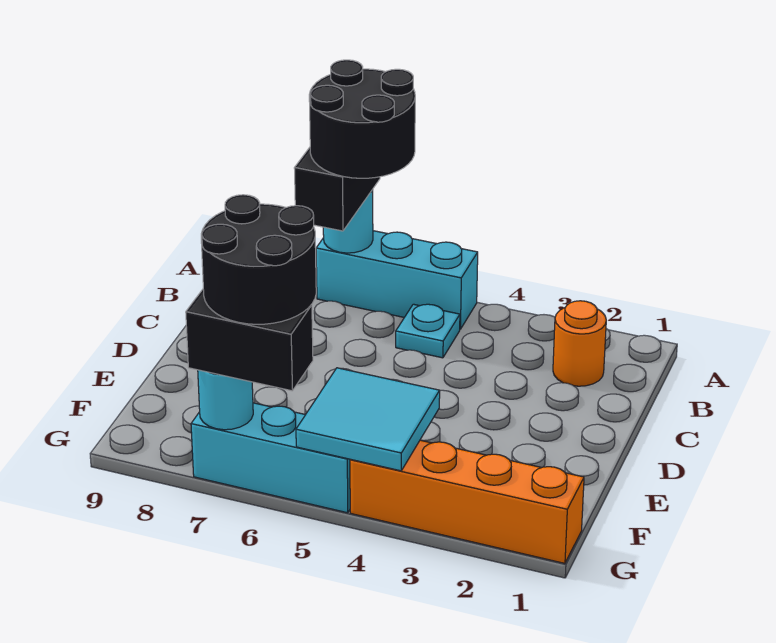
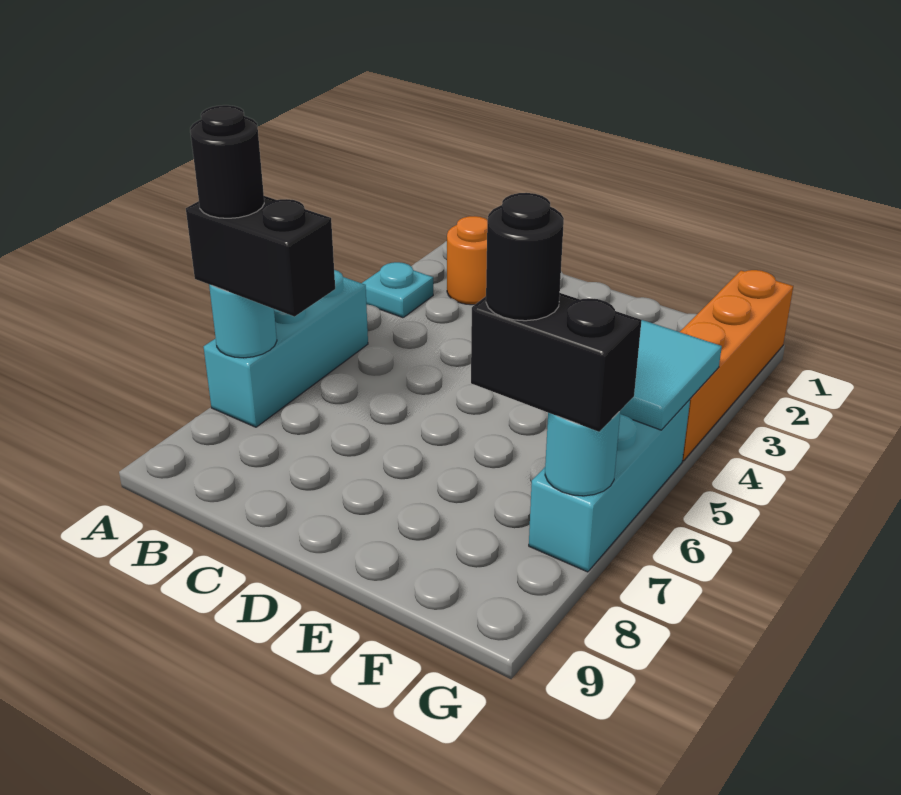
black round brick A6:B7 level 4 -> black round brick A7 level 4
cyan plate B5 level 1 -> cyan plate A3 level 1
black round brick F6:G7 level 4 -> black round brick F7 level 4
black brick G6:G7 level 3 -> black brick F7:G7 level 3

